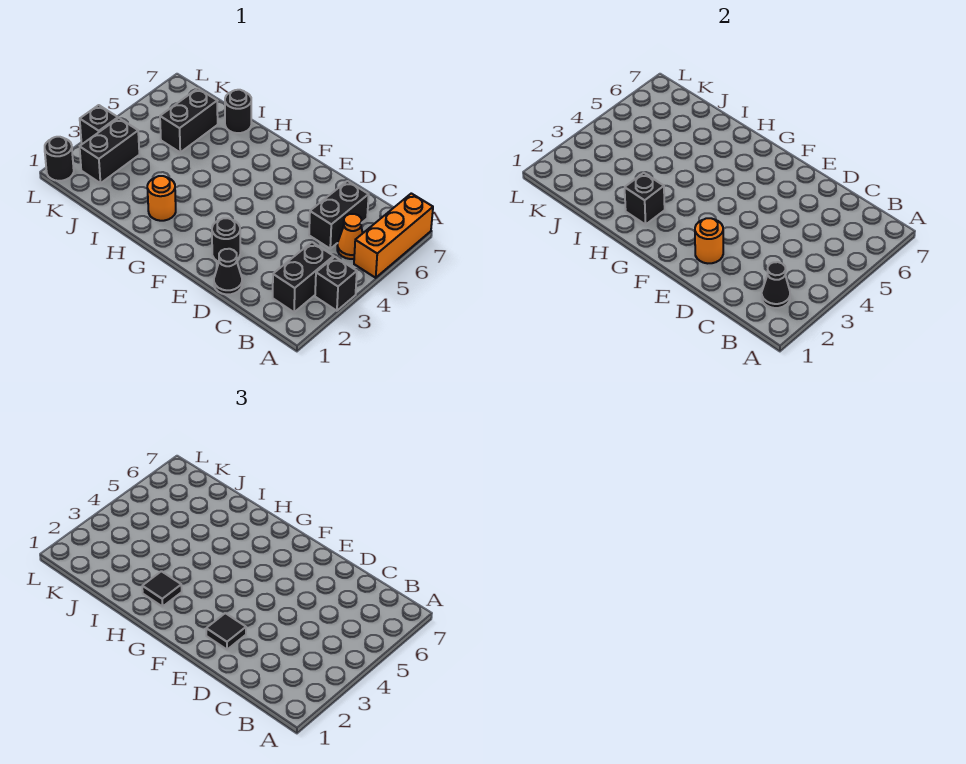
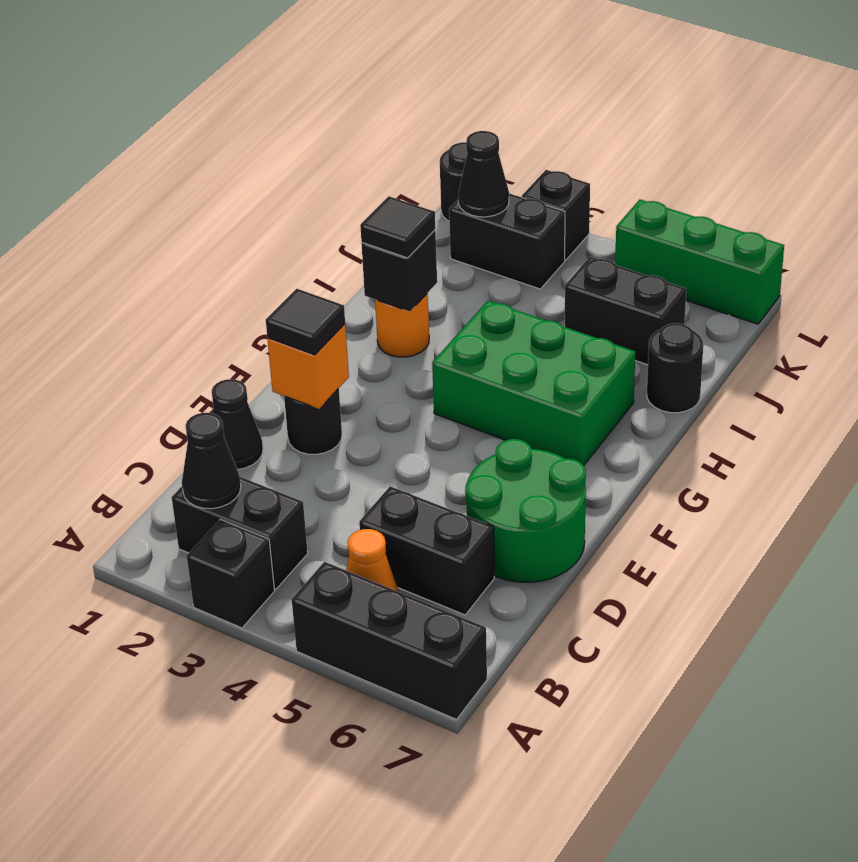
orange brick A5:A7 level 1 -> black brick A5:A7 level 1
none -> green round brick D6:E7 level 1
orange round brick E2 level 2 -> orange brick E2 level 2
none -> green brick G4:H6 level 1
none -> black cone K2 level 2
none -> green brick L5:L7 level 1

